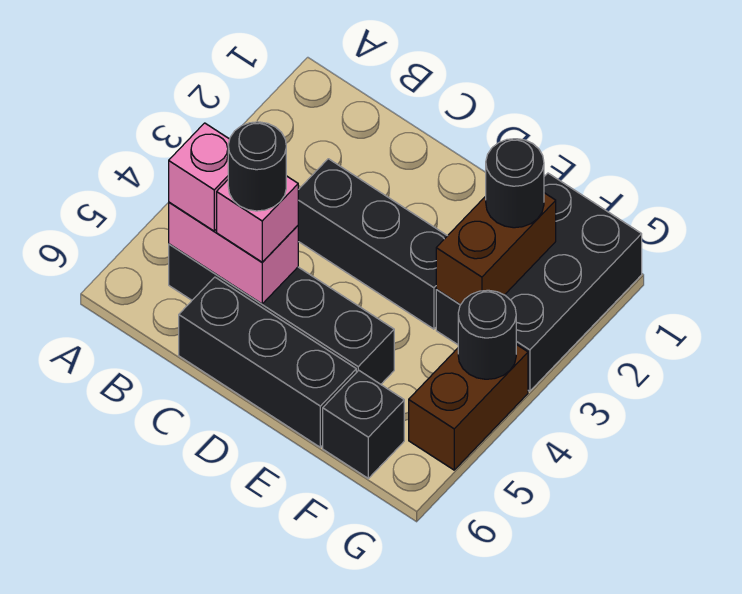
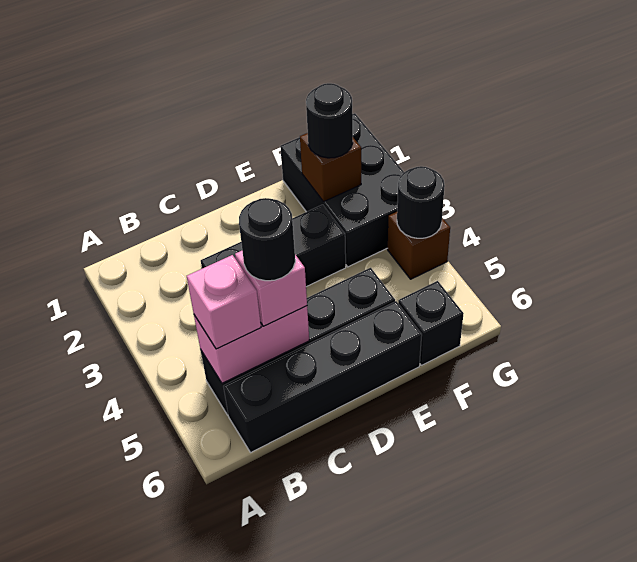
black brick C6:E6 level 1 -> black brick B6:E6 level 1
brown brick F2:F3 level 2 -> brown brick F2 level 2
brown brick G4:G5 level 1 -> brown brick G4 level 1

